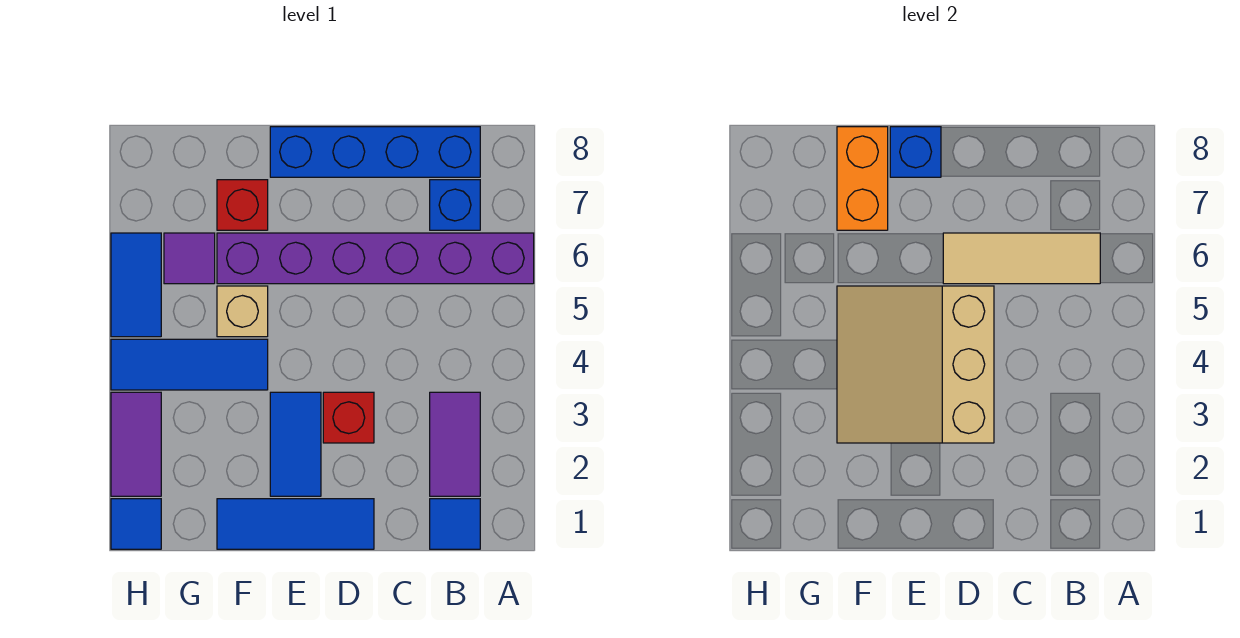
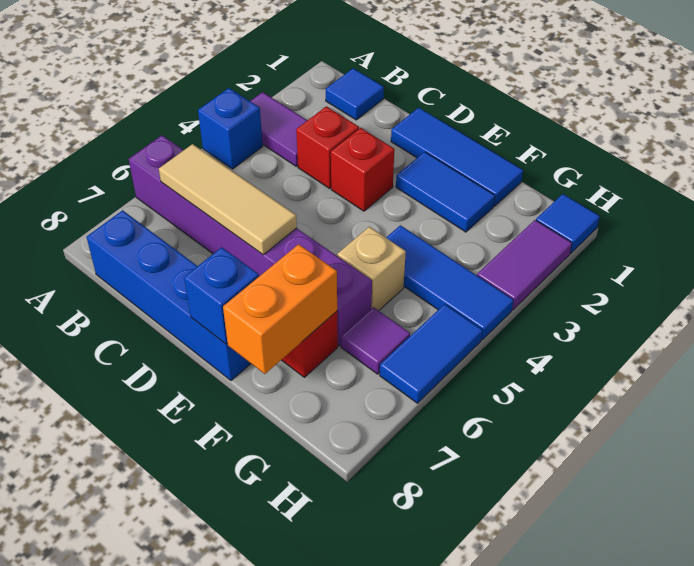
purple tile B2:B3 level 1 -> purple tile A3:B3 level 1
blue brick B7 level 1 -> blue brick A4 level 1
none -> red brick C3 level 1
tan slope D3:F5 level 2 top D -> none
blue tile E2:E3 level 1 -> blue tile E2:F2 level 1

